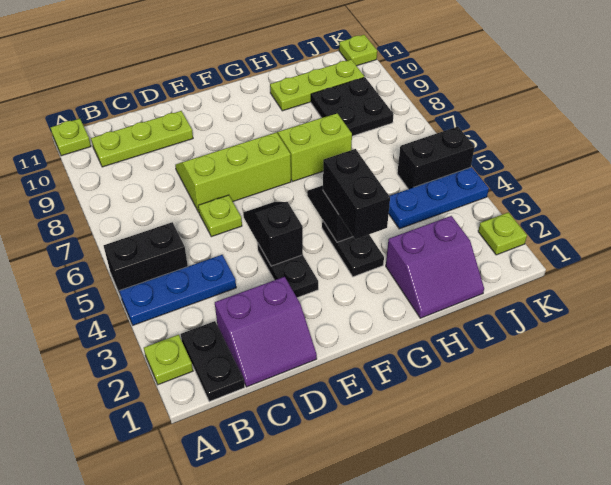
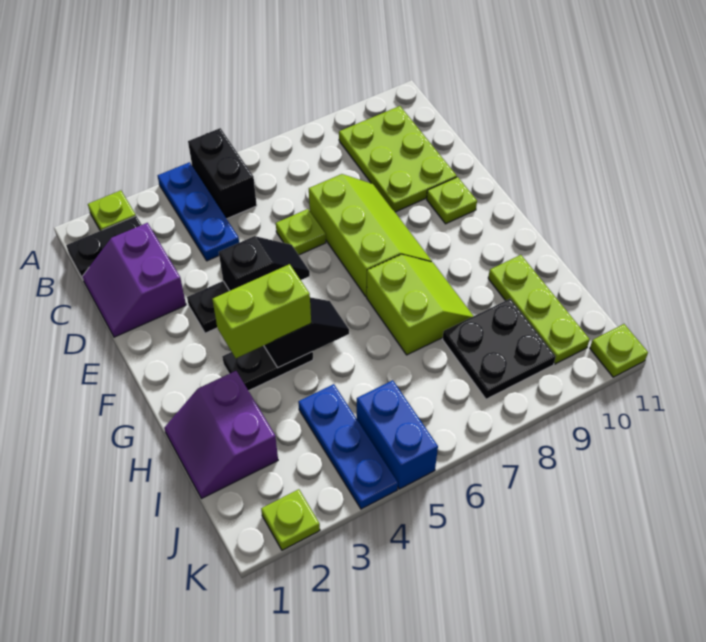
lime plate A11 level 1 -> lime plate E10 level 1
lime plate B10:D10 level 1 -> lime plate B9:D10 level 1
black brick G3:G4 level 3 -> lime brick G3:G4 level 3
black brick J5:K5 level 1 -> blue brick J5:K5 level 1

